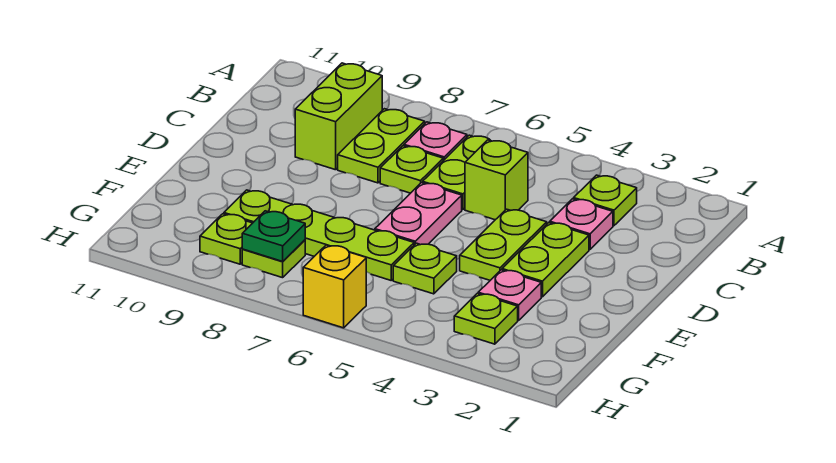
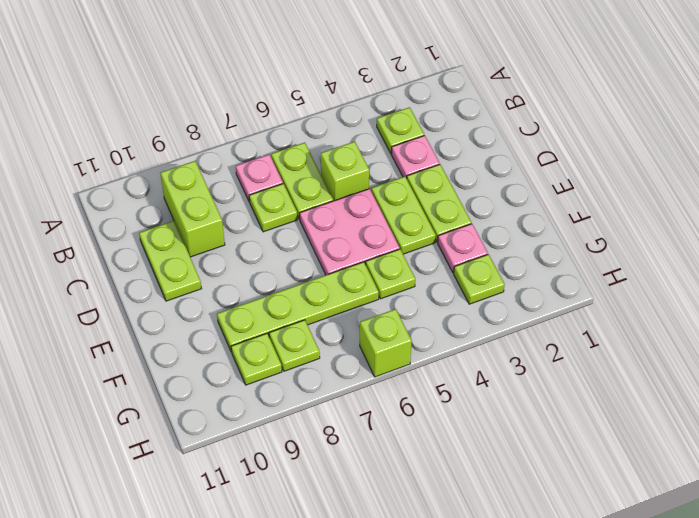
lime plate B8:C8 level 1 -> lime plate C10:D10 level 1
pink plate D6:E6 level 1 -> pink plate D5:E6 level 1
green plate G8 level 2 -> none
yellow brick H6 level 1 -> lime brick H6 level 1

